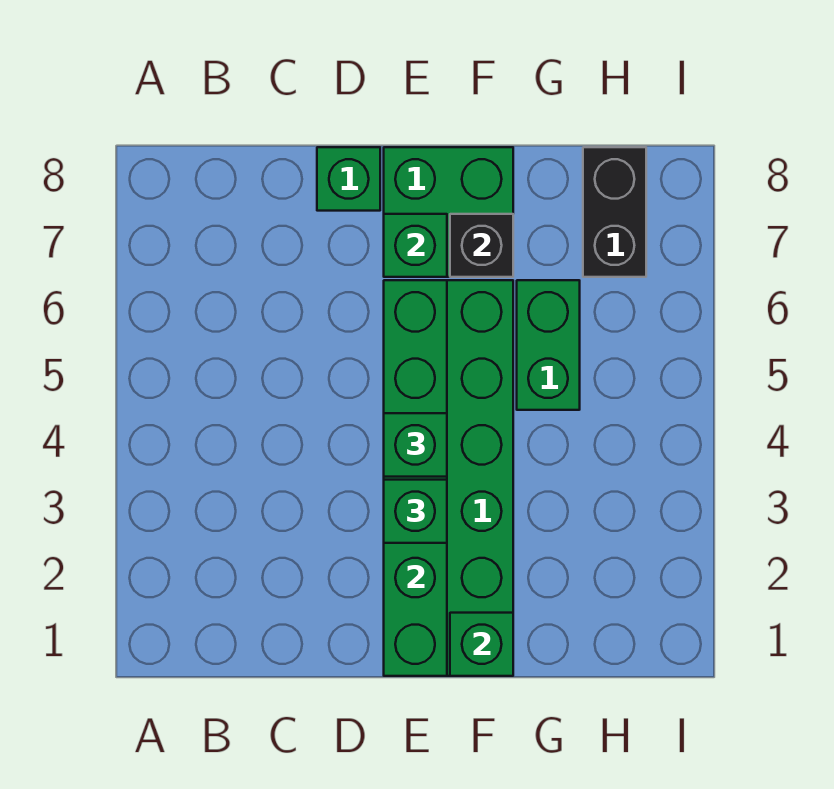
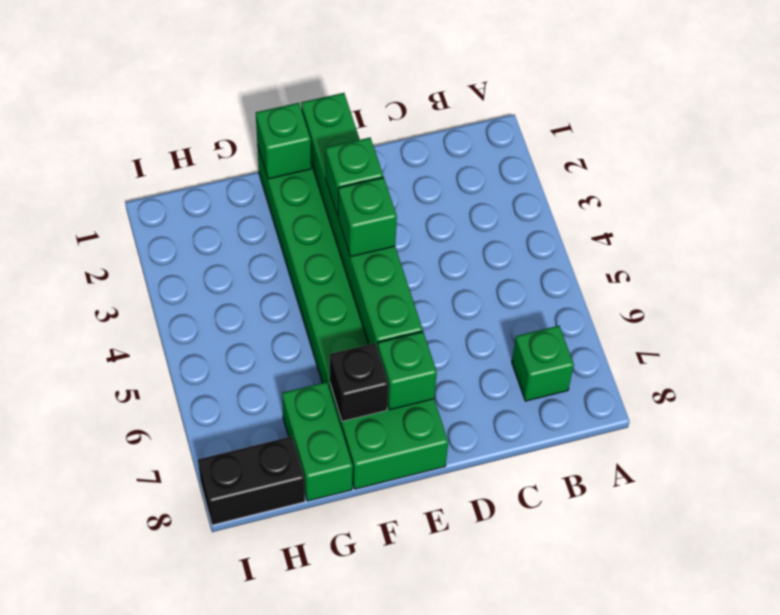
green brick D8 level 1 -> green brick B7 level 1
green brick G5:G6 level 1 -> green brick G7:G8 level 1
black brick H7:H8 level 1 -> black brick H8:I8 level 1

